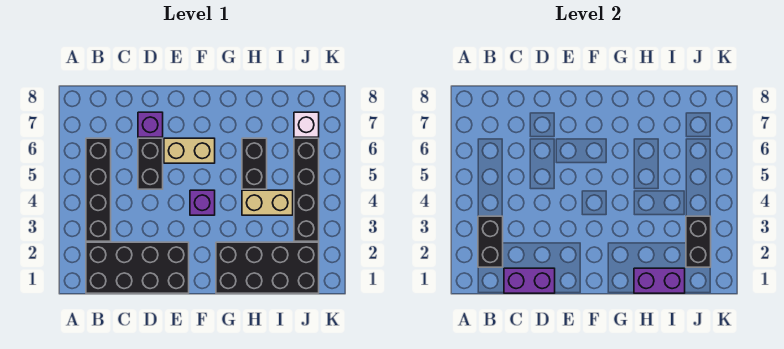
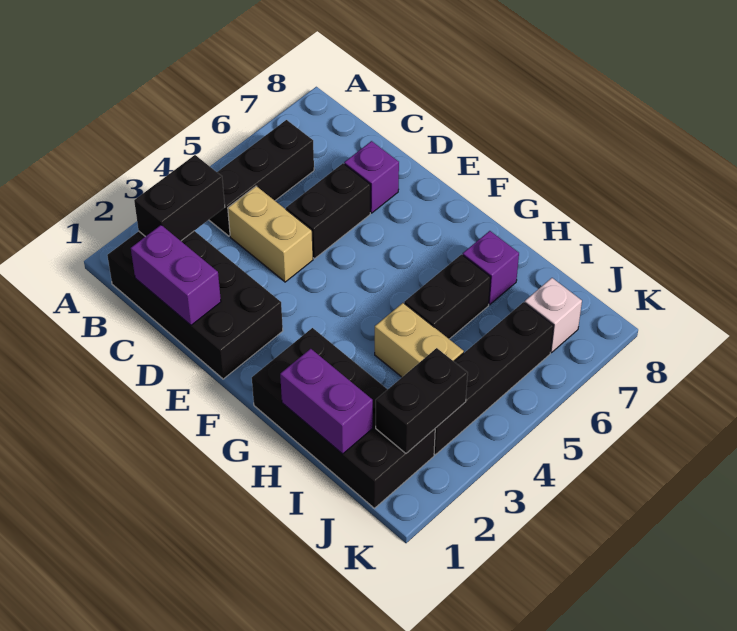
black brick B3:B6 level 1 -> black brick B4:B6 level 1
tan brick E6:F6 level 1 -> tan brick C4:D4 level 1
purple brick F4 level 1 -> purple brick H7 level 1

